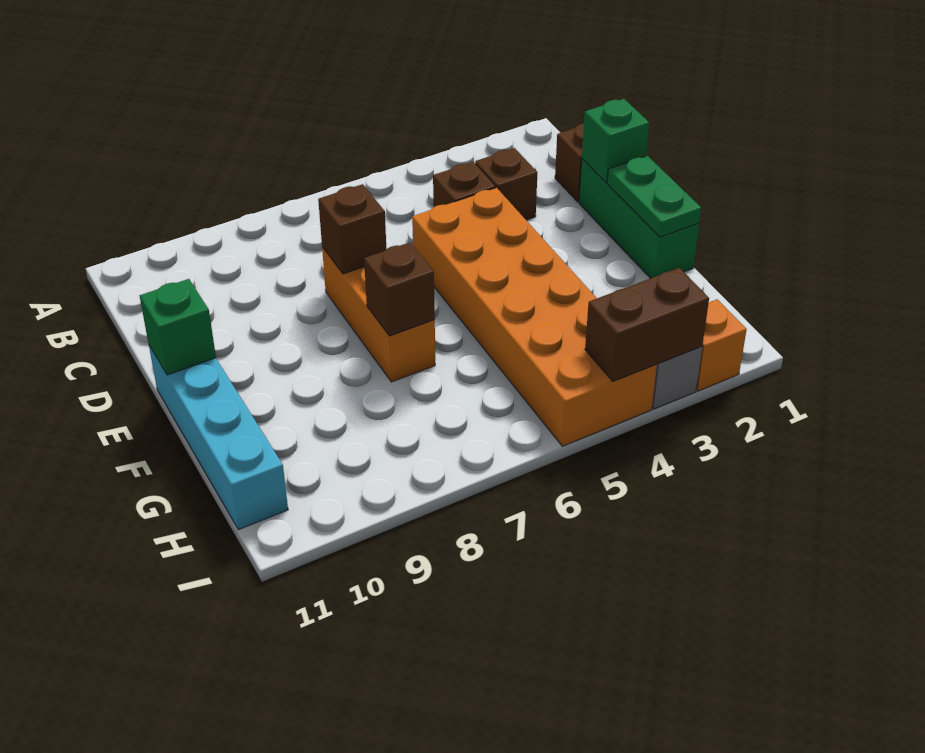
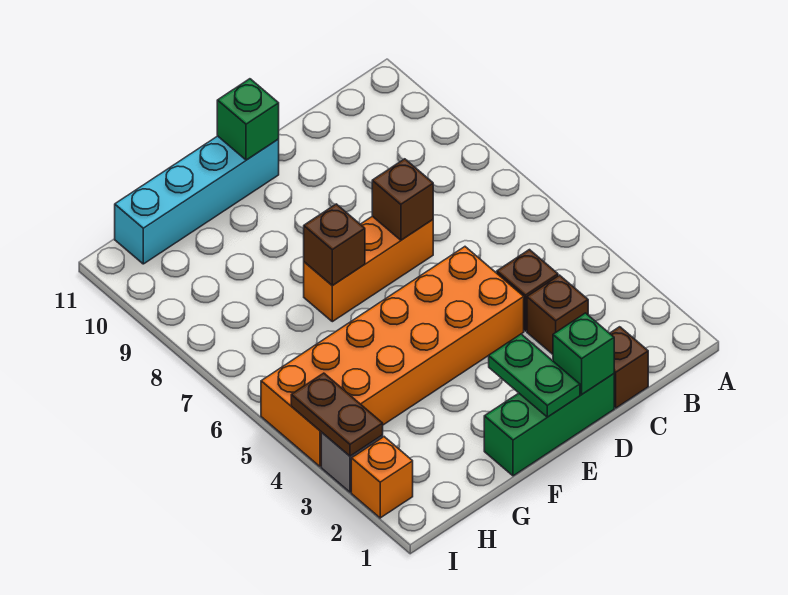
green plate E1:F1 level 2 -> green plate E1:E2 level 2
brown brick I3:I4 level 2 -> brown plate I3:I4 level 2

